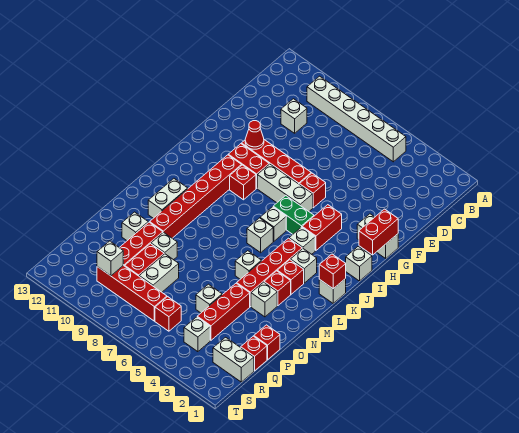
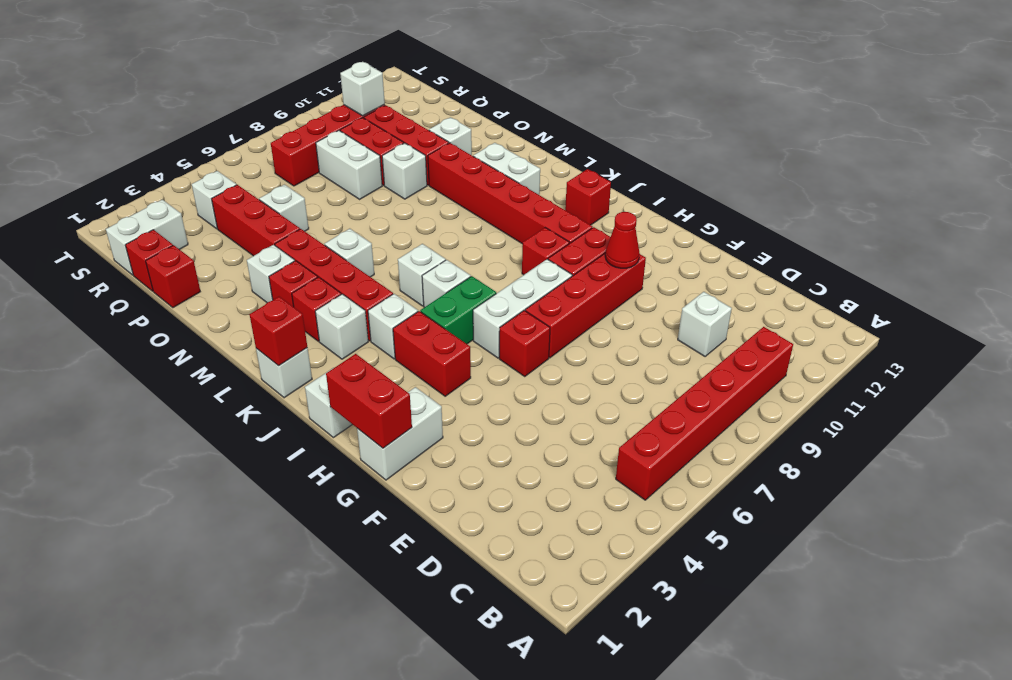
white brick B5:B10 level 1 -> red brick B5:B10 level 1
red brick R6 level 1 -> red brick J12 level 1

